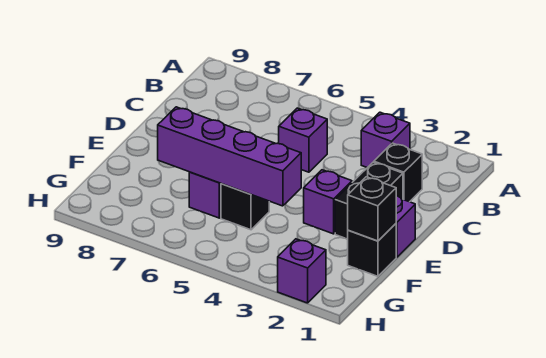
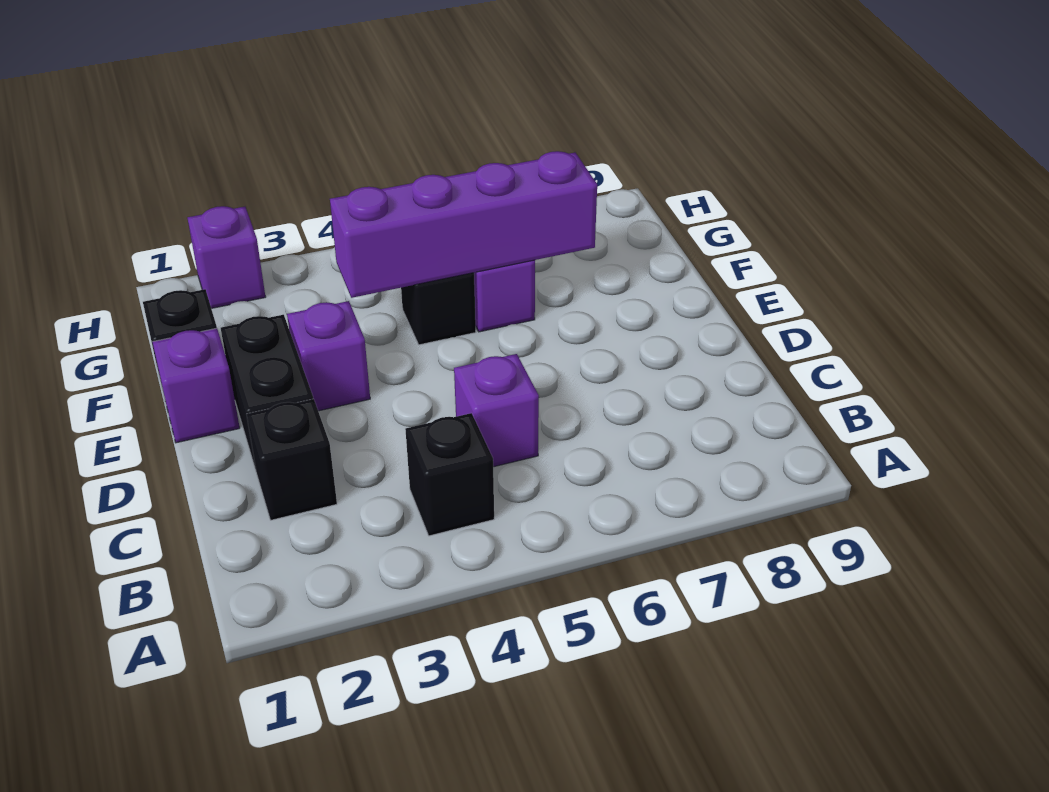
purple brick B3 level 1 -> none
black brick F1 level 2 -> black brick B4 level 1

